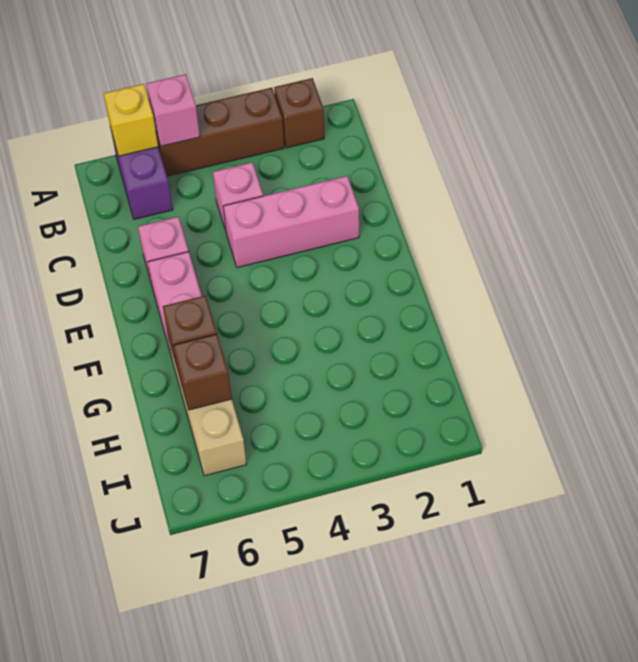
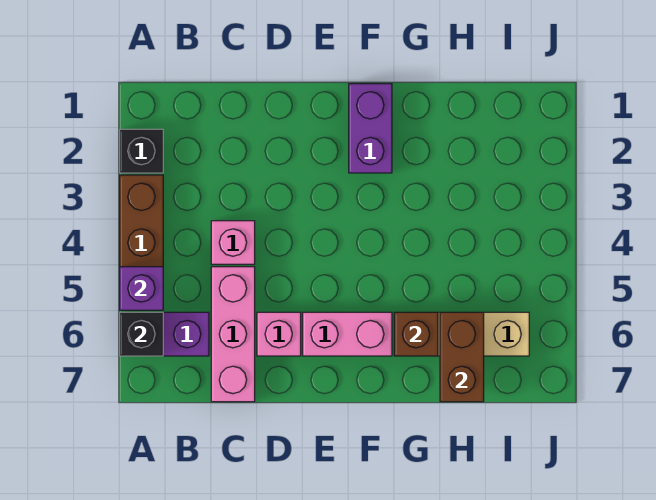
brown brick A2 level 1 -> black brick A2 level 1
pink brick A5 level 2 -> purple brick A5 level 2
yellow brick A6 level 2 -> black brick A6 level 2
pink brick D2:D4 level 1 -> pink brick C5:C7 level 1
none -> purple brick F1:F2 level 1
brown brick H6 level 2 -> brown brick H6:H7 level 2

